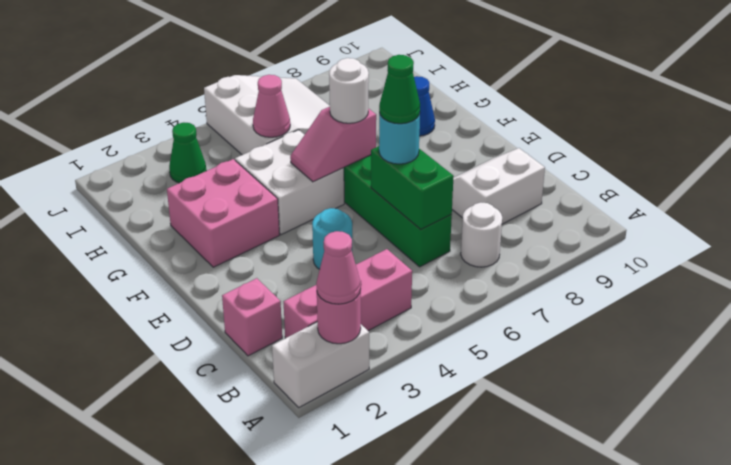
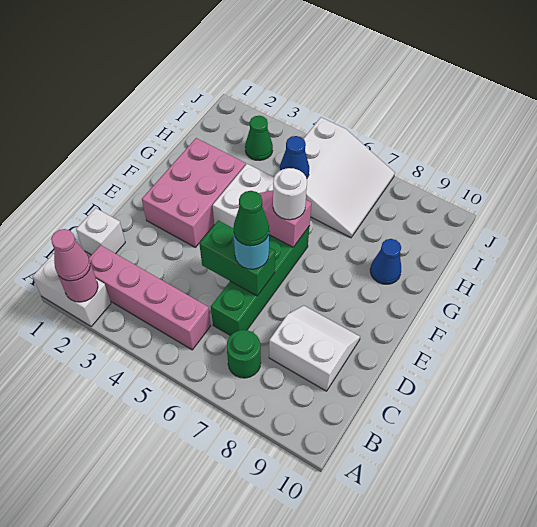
pink brick B2:B4 level 1 -> pink brick B2:B5 level 1
white round brick B7 level 1 -> green round brick B7 level 1
pink brick C1 level 1 -> white brick C1 level 1
green brick C6:D6 level 2 -> green brick D5:D6 level 2
cyan round brick D4 level 1 -> none
pink brick F2:G3 level 1 -> pink brick E2:G3 level 1
pink cone H5 level 2 -> blue cone H5 level 2

